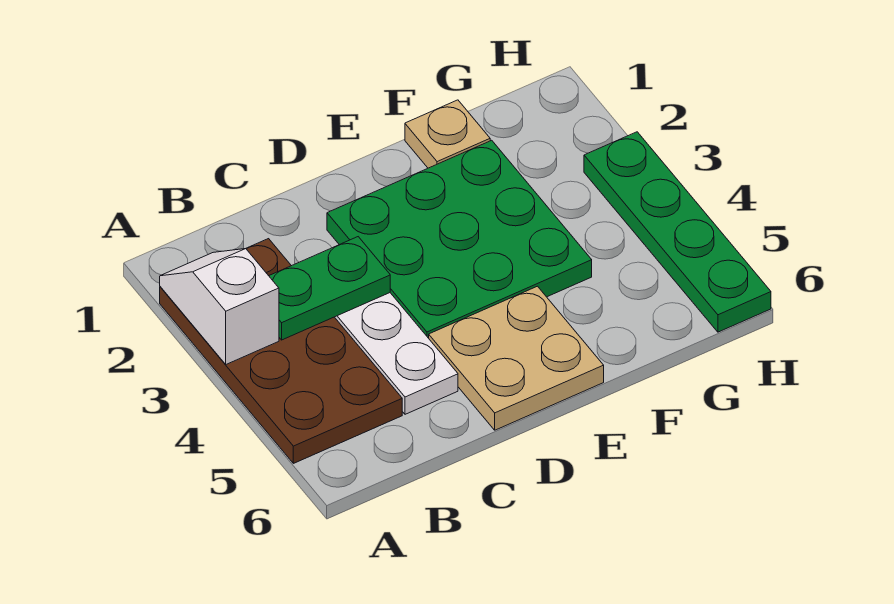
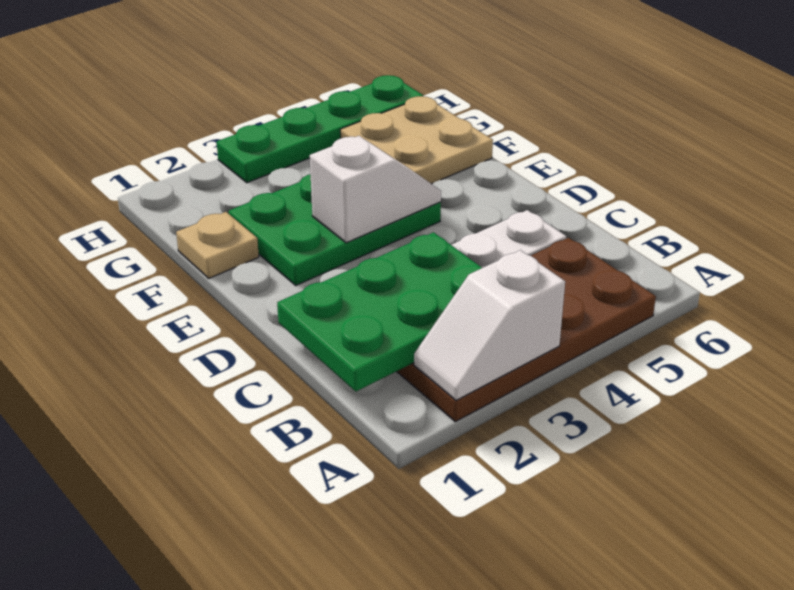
green plate B3:C3 level 2 -> green plate B1:C3 level 2
green plate D2:F4 level 1 -> green plate E2:F4 level 1
tan plate D5:E6 level 1 -> tan plate F5:G6 level 1
none -> white slope E3:E4 level 2 top 3

